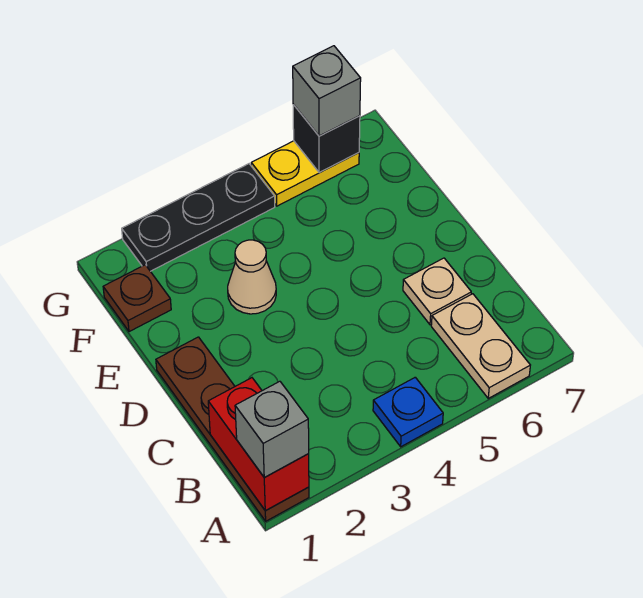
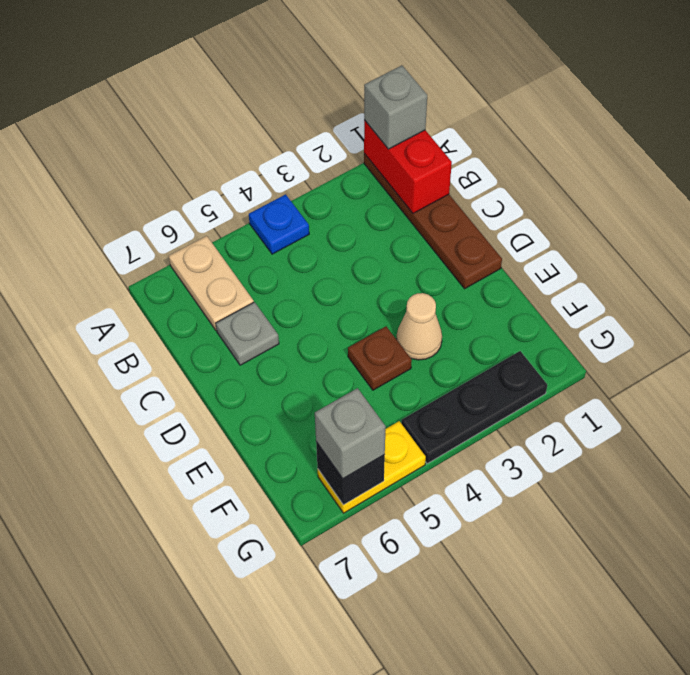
tan plate C6 level 1 -> grey plate C6 level 1
brown plate F1 level 1 -> brown plate E4 level 1

